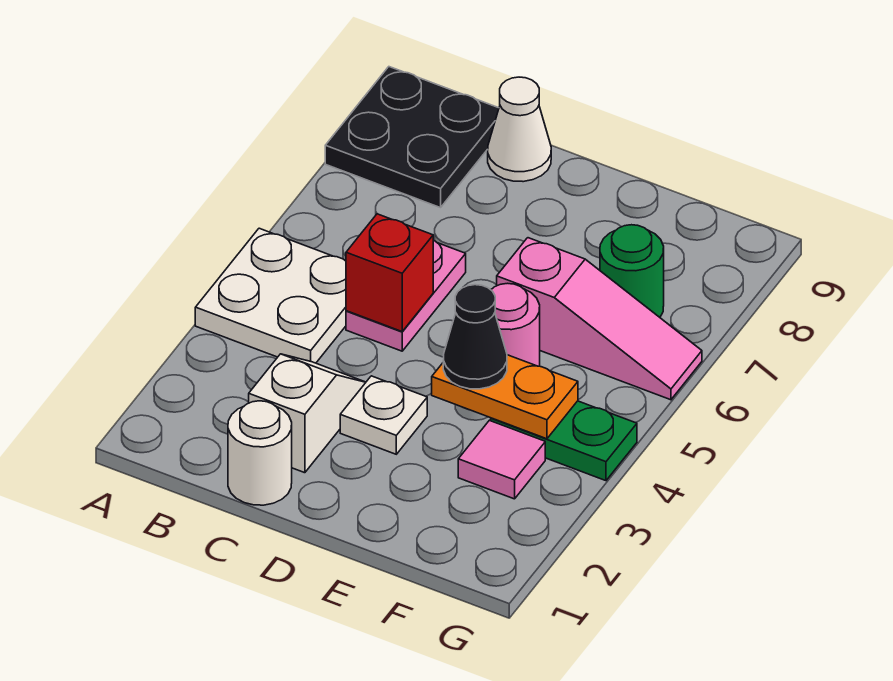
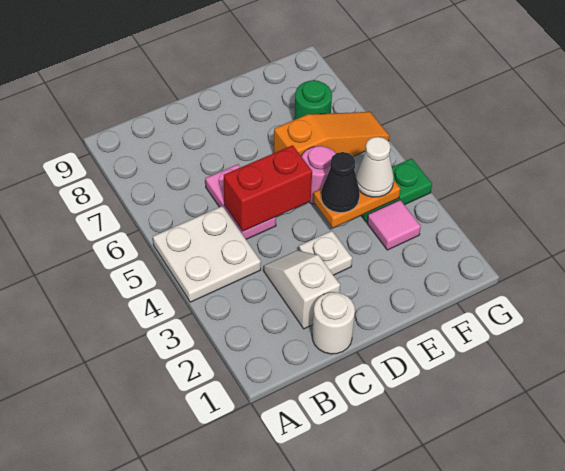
black plate A8:B9 level 1 -> none
red brick C5 level 2 -> red brick C5:D5 level 2
white cone C9 level 1 -> white cone F4 level 3
pink slope E6:G6 level 1 top E -> orange slope E6:G6 level 1 top E

